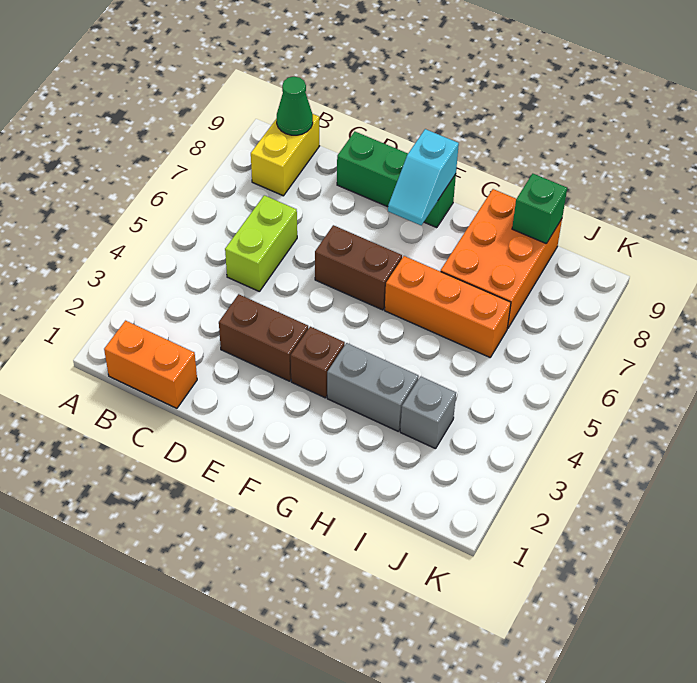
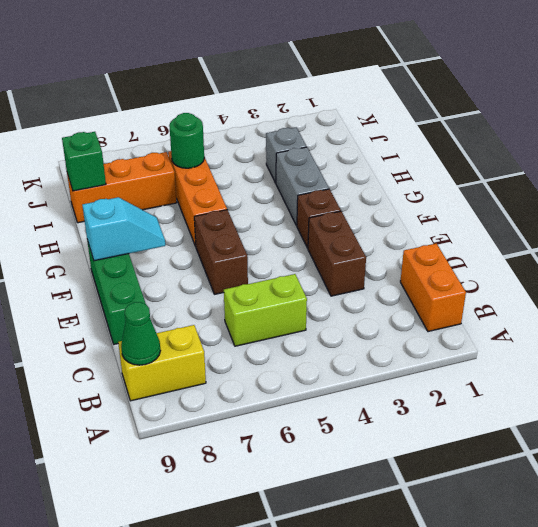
orange brick H7:I9 level 1 -> orange brick I7:I9 level 1
none -> green round brick I6 level 2

